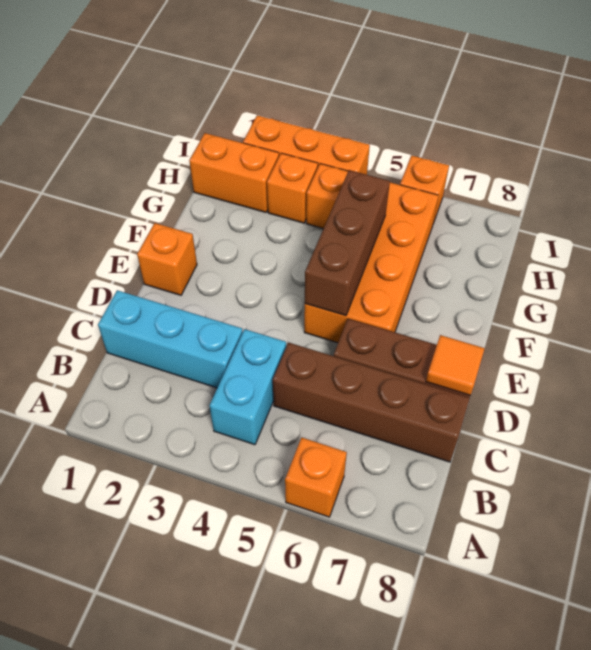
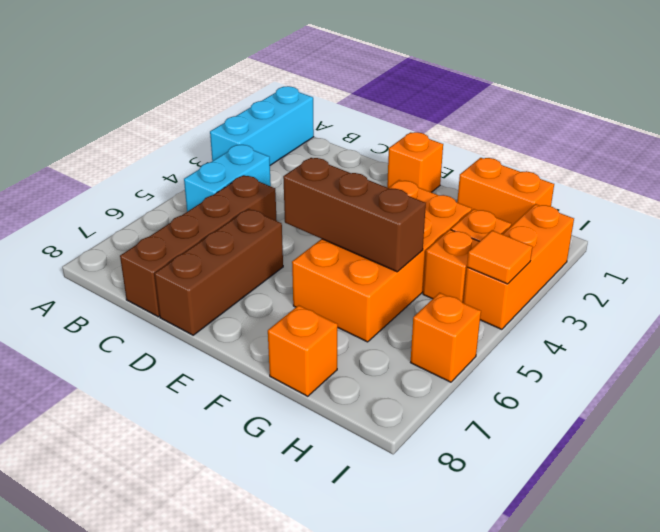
orange brick A6 level 1 -> orange brick G8 level 1
cyan brick B4:C4 level 1 -> cyan brick B4:B5 level 1
cyan brick C1:C3 level 1 -> cyan brick A1:A3 level 1
orange tile D8 level 2 -> orange tile I4 level 2
orange brick E5:H6 level 1 -> orange brick F3:G6 level 1
orange brick H1:H2 level 1 -> orange brick G1:H1 level 1

